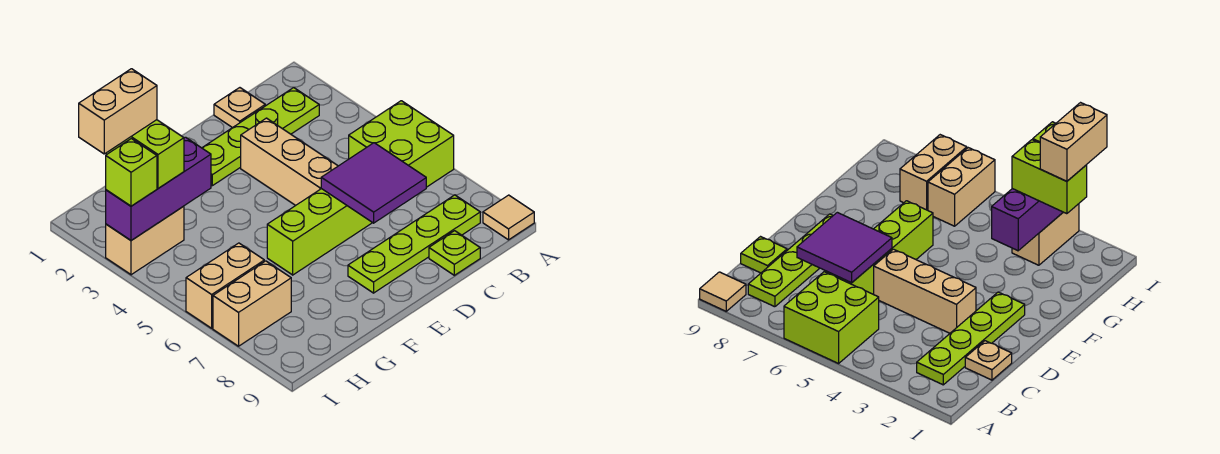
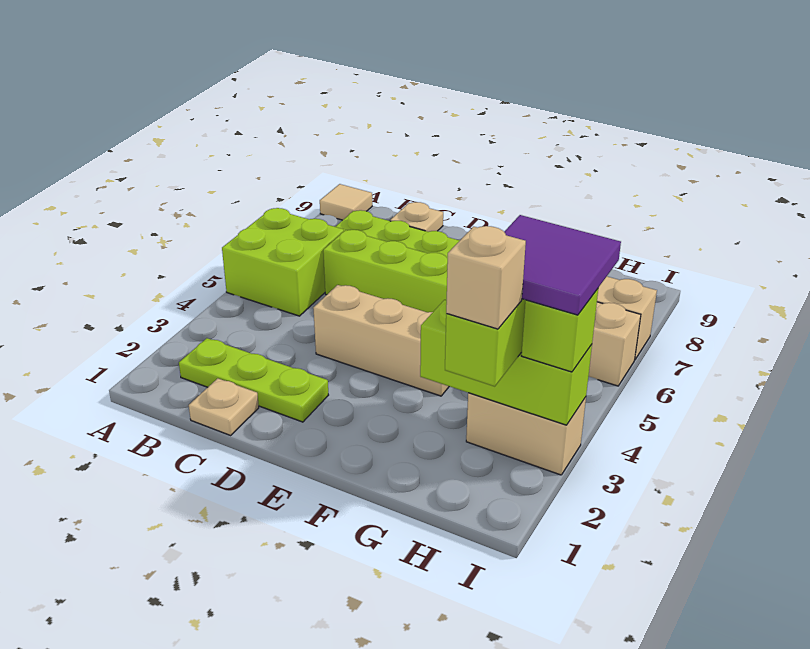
lime plate B2:E2 level 1 -> lime plate B2:D2 level 1
purple tile C6:D7 level 2 -> purple tile H3:I4 level 4
lime plate C9 level 1 -> tan plate C9 level 1
tan brick D3:D5 level 1 -> tan brick D4:F4 level 1
purple brick G3:I3 level 2 -> lime brick G3:I3 level 2
tan brick H2:I2 level 4 -> tan brick H2 level 4

